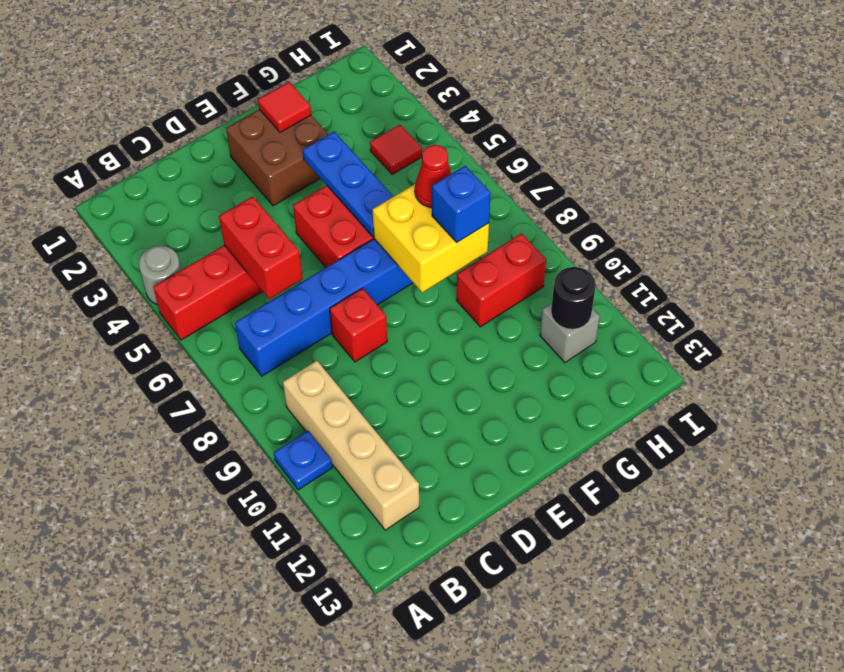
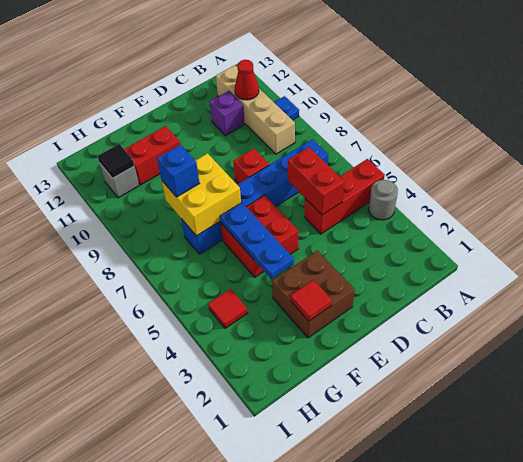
none -> purple brick C11 level 1
red cone G7 level 3 -> red cone B11 level 2
red brick G9:H9 level 1 -> red brick F11:G11 level 1
black round brick H11 level 2 -> black tile H11 level 2

